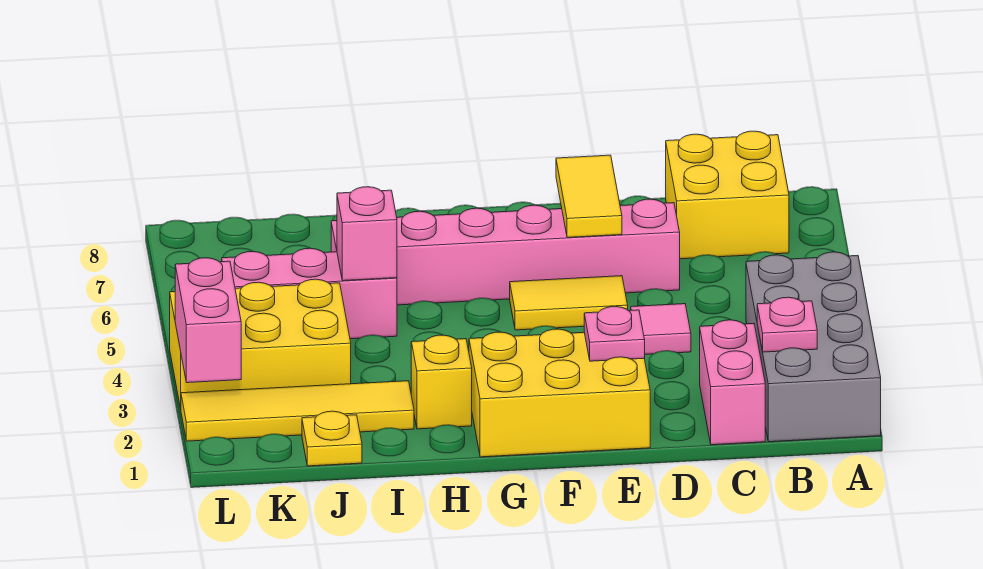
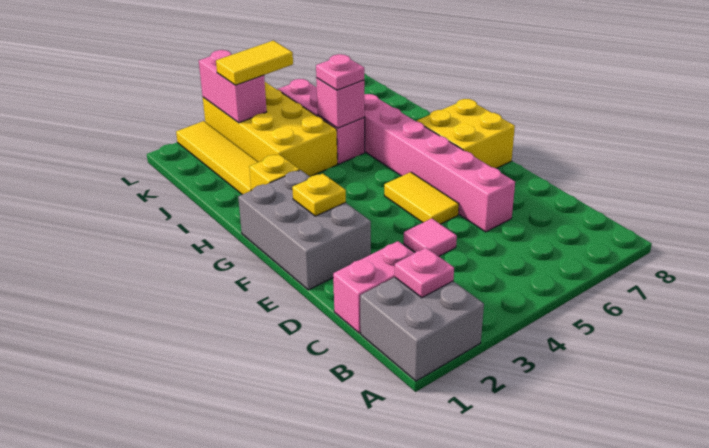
grey brick A1:B4 level 1 -> grey brick A1:B2 level 1
yellow brick B7:C8 level 1 -> yellow brick F7:G8 level 1
yellow brick E1:G2 level 1 -> grey brick E1:G2 level 1
pink plate E2 level 2 -> pink plate I5 level 3
yellow tile E6:E7 level 2 -> yellow tile K3:K4 level 3
yellow plate J1 level 1 -> yellow plate F2 level 2
yellow brick J3:L4 level 1 -> yellow brick I3:L4 level 1
pink brick L2:L3 level 2 -> pink brick K3:L3 level 2

